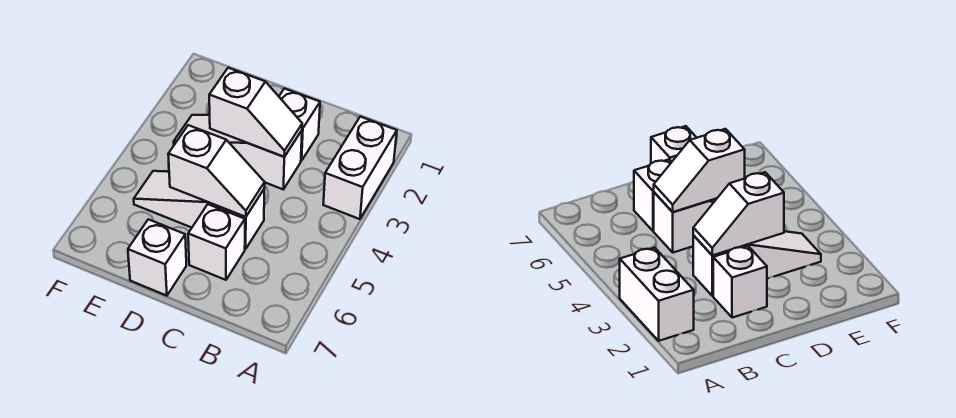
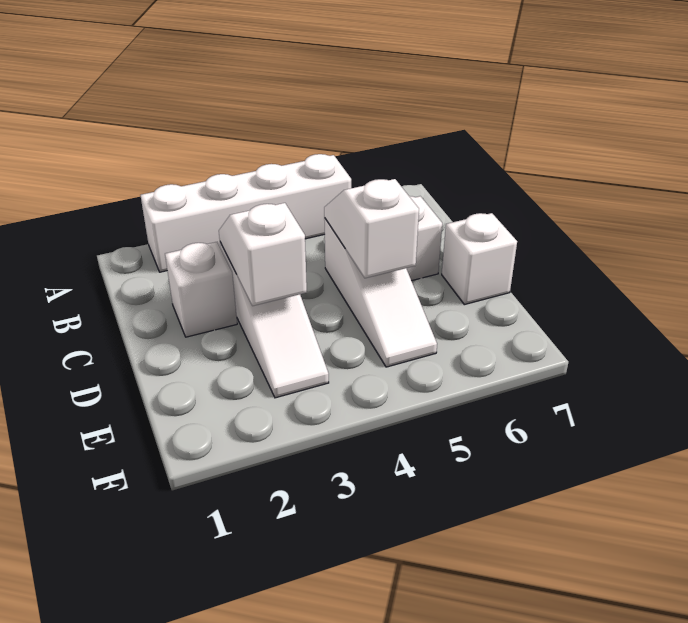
white brick A2:A3 level 1 -> white brick A2:A5 level 1

